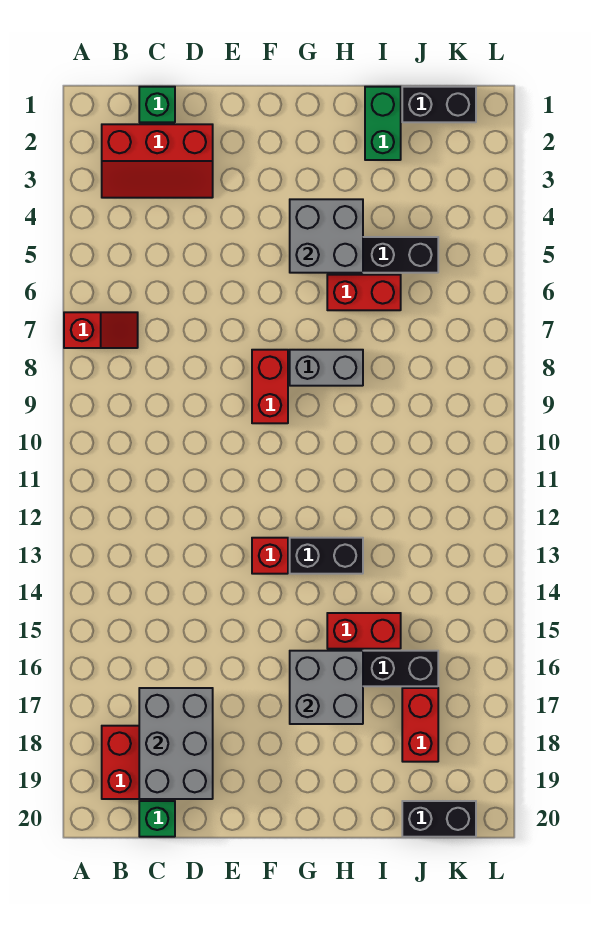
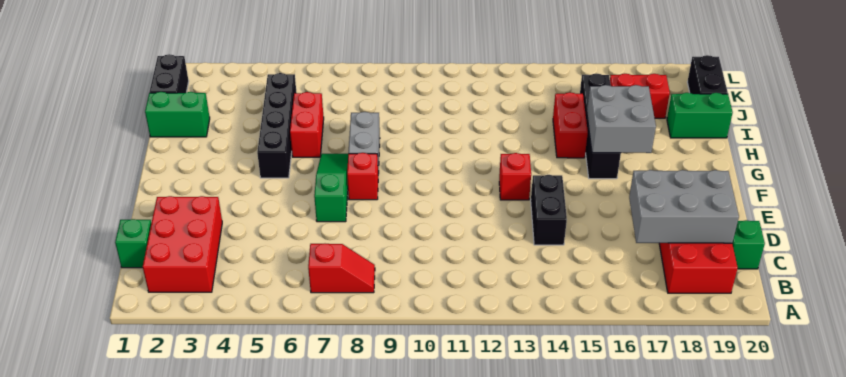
red slope A7:B7 level 1 top A -> red slope B7:B8 level 1 top 7
red slope B2:D3 level 1 top 2 -> red brick B2:D3 level 1
none -> green slope E7:G7 level 1 top E
red brick F8:F9 level 1 -> red brick F8 level 1
grey brick G4:H5 level 2 -> none
black brick G13:H13 level 1 -> black brick D14:E14 level 1
none -> green brick I19:I20 level 1

